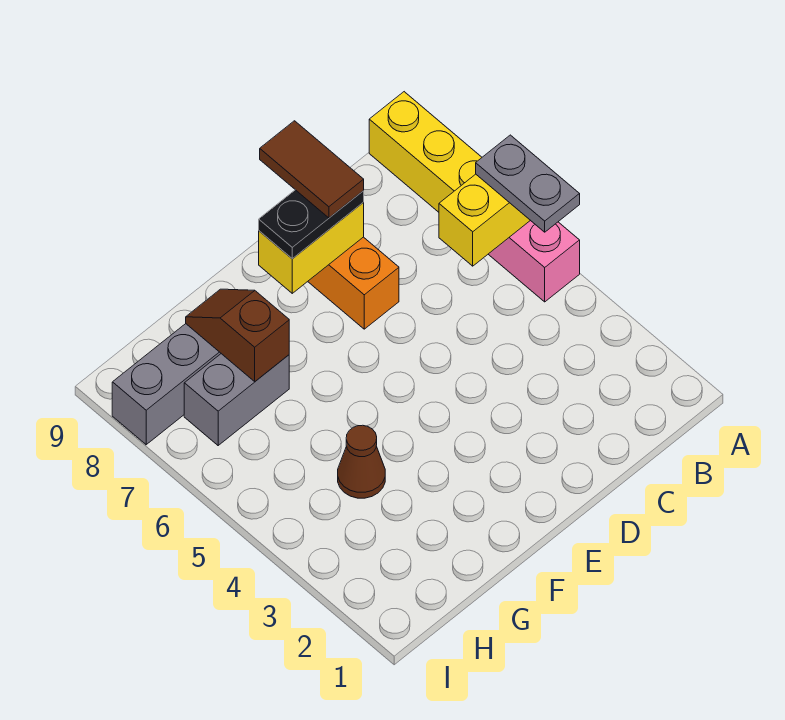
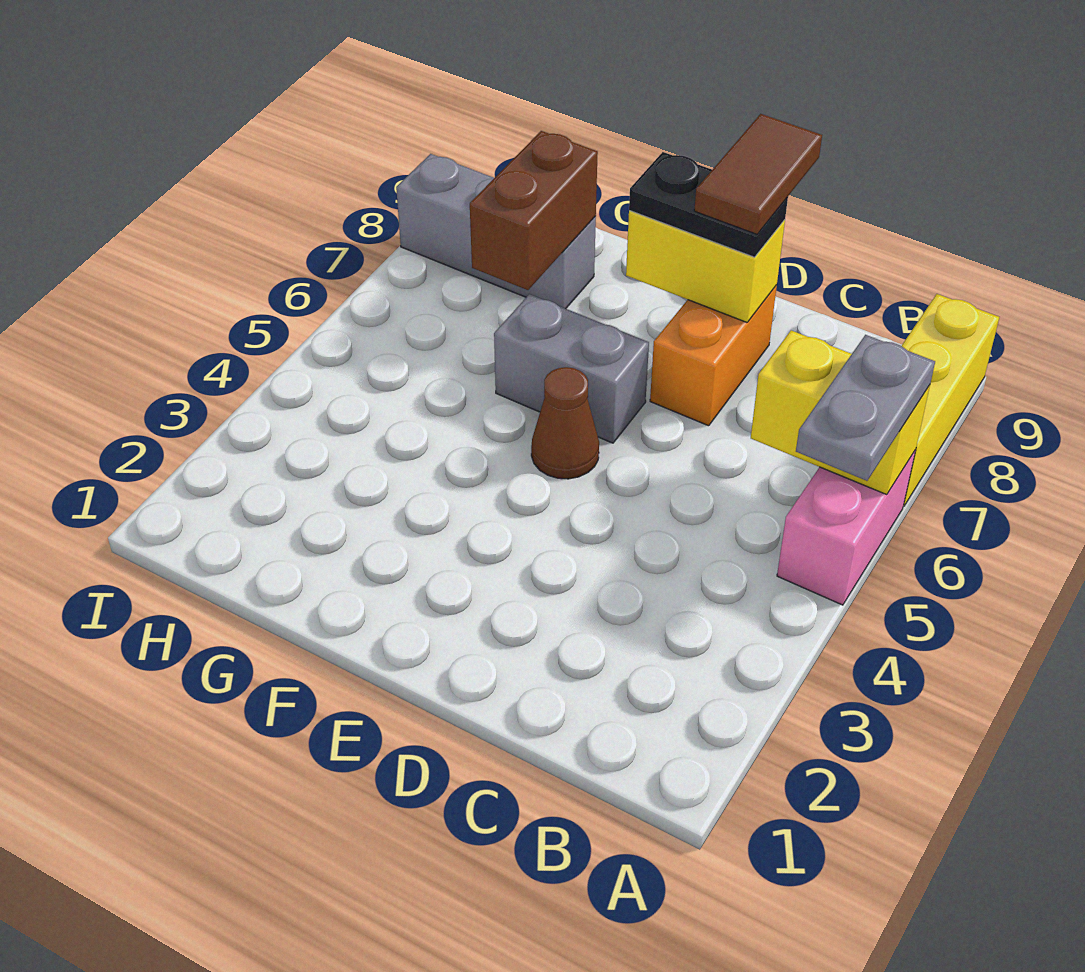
brown cone G4 level 1 -> brown cone E5 level 1
grey brick G7:H7 level 1 -> grey brick E6:F6 level 1
brown slope G7:G8 level 2 top 7 -> brown brick G7:G8 level 2

